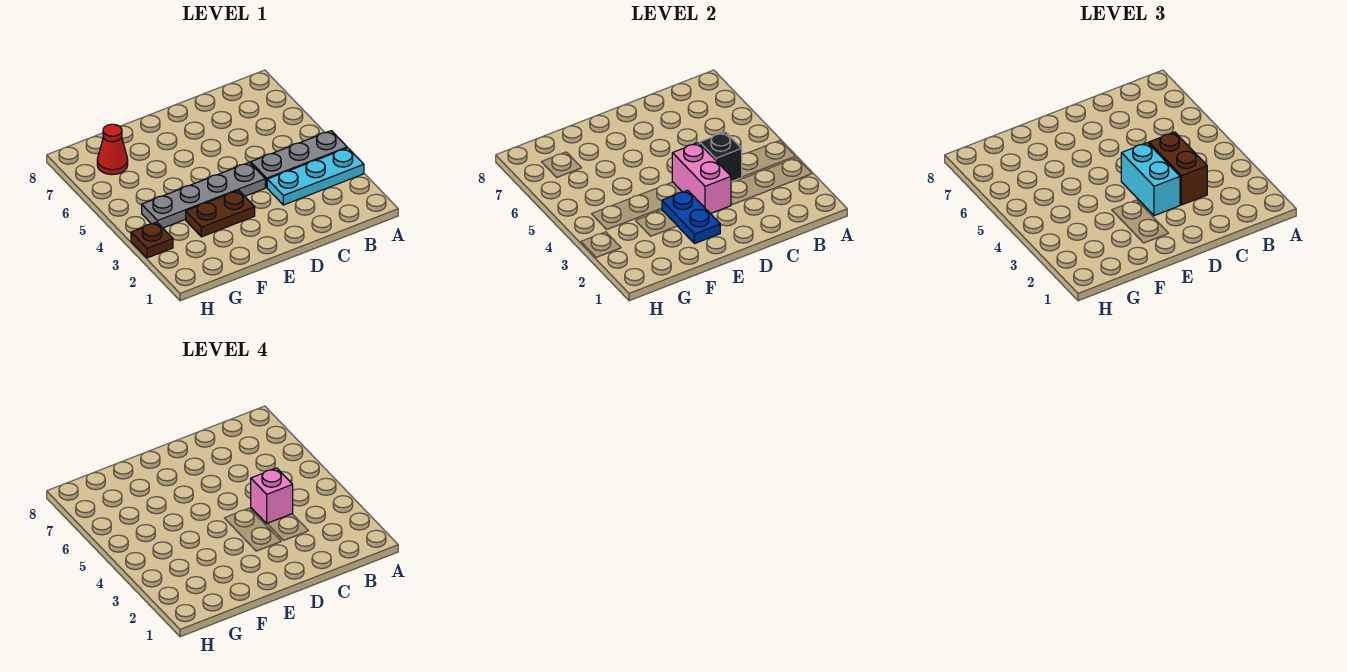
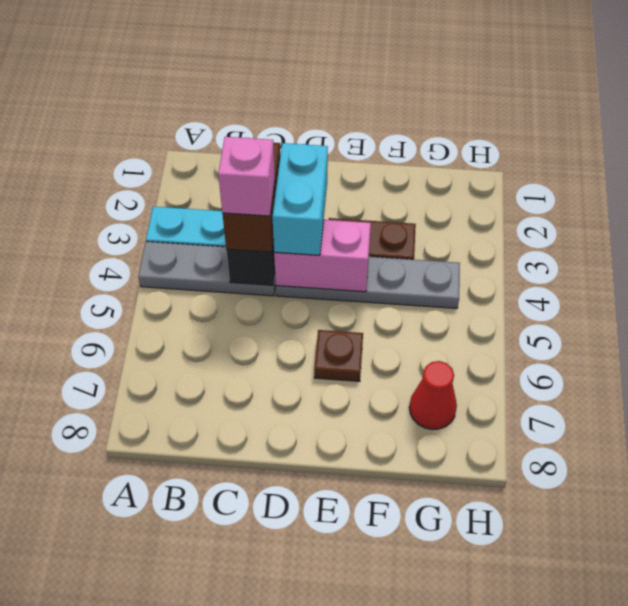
pink brick D3:D4 level 2 -> pink brick D4:E4 level 2
blue plate E2:E3 level 2 -> none
brown plate H3 level 1 -> brown plate E6 level 1

